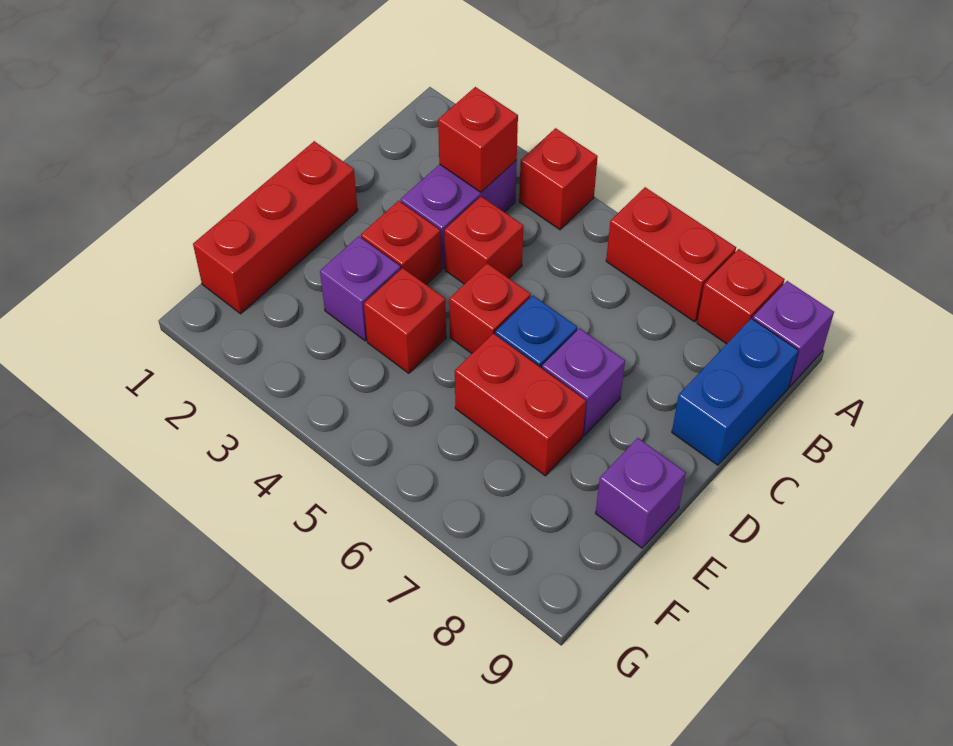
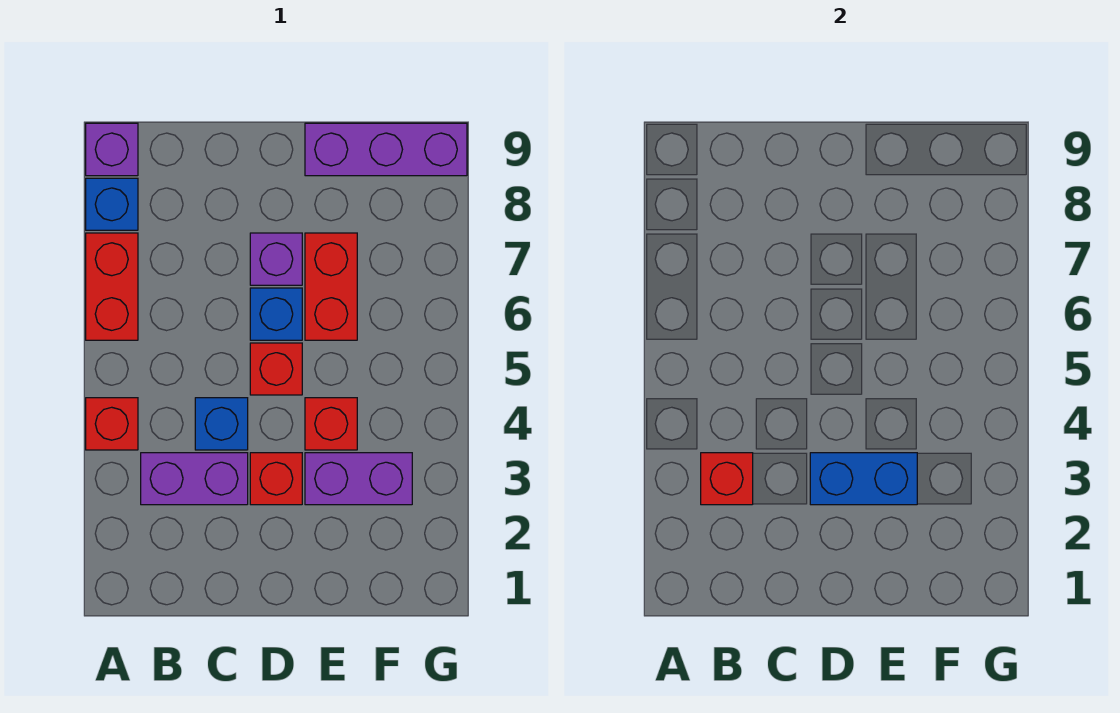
red brick A8 level 1 -> blue brick A8 level 1
blue brick B9:C9 level 1 -> blue brick D3:E3 level 2
red brick C4 level 1 -> blue brick C4 level 1
red brick D1:F1 level 1 -> none
purple brick E3 level 1 -> purple brick E3:F3 level 1
purple brick E9 level 1 -> purple brick E9:G9 level 1

